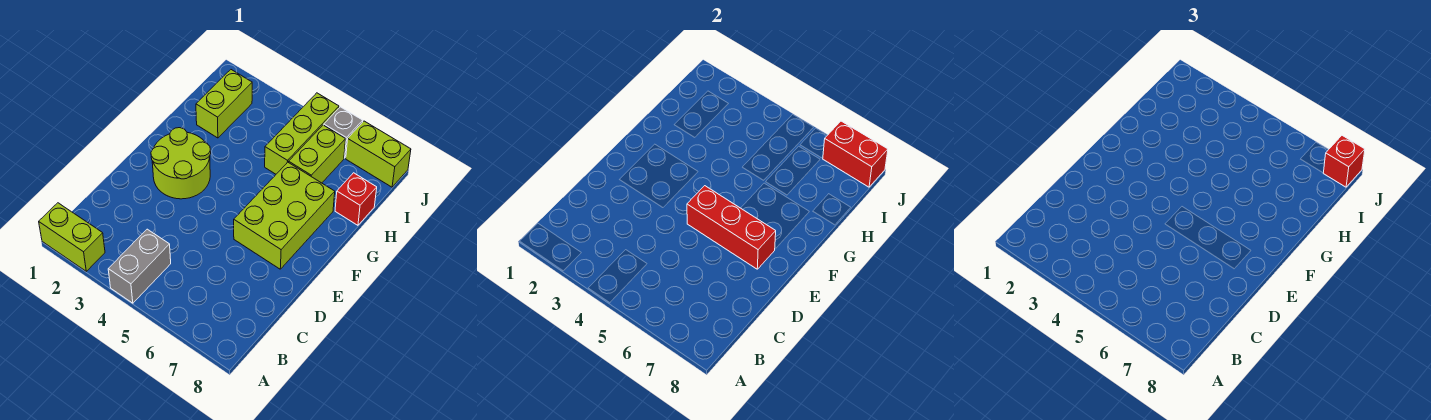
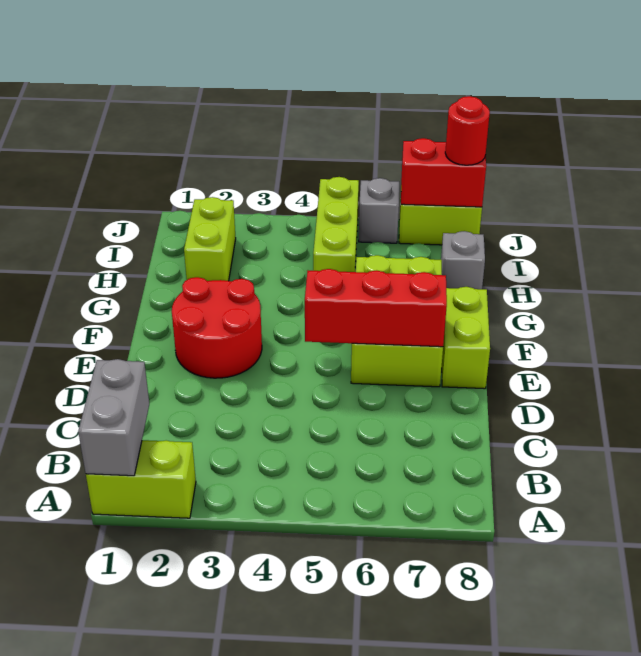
grey brick A4:B4 level 1 -> grey brick A1:B1 level 2
lime round brick E2:F3 level 1 -> red round brick E2:F3 level 1
lime brick H6:I6 level 1 -> lime brick E8:F8 level 1
red brick H8 level 1 -> grey brick H8 level 1
red brick J8 level 3 -> red round brick J8 level 3

